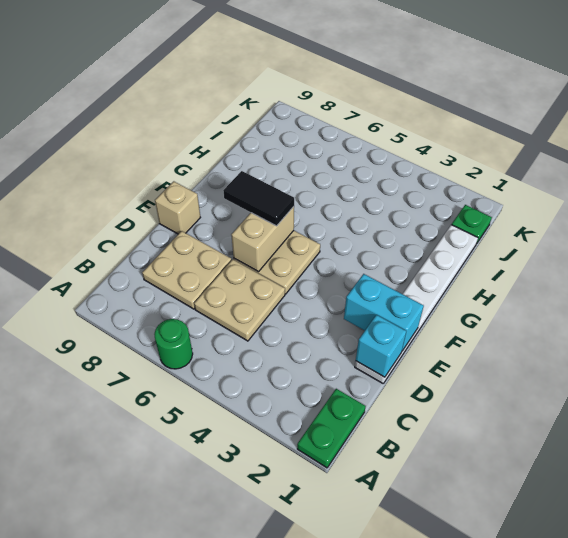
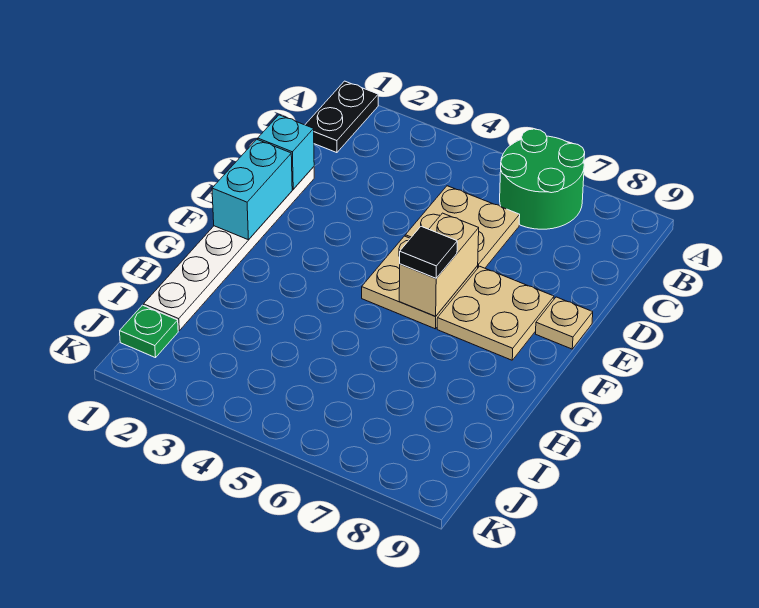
green plate A1:B1 level 1 -> black plate A1:B1 level 1
green round brick A6 level 1 -> green round brick A6:B7 level 1
tan plate C7:D8 level 1 -> tan plate E7:F8 level 1
cyan brick E1:E2 level 2 -> cyan brick E1:F1 level 2
tan brick E9 level 1 -> tan plate E9 level 1
black tile F6:F7 level 3 -> black tile F6 level 3

